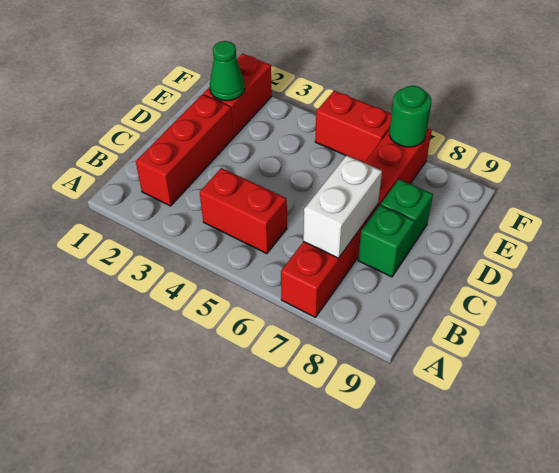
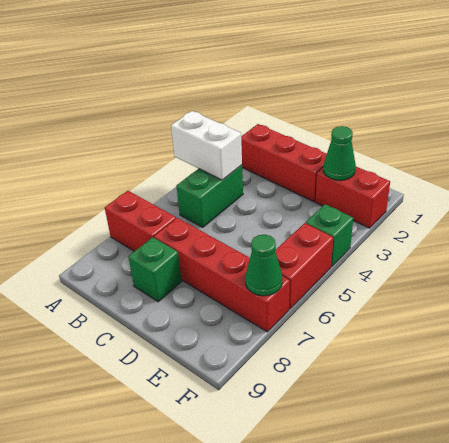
red brick B4:B5 level 1 -> green brick B4:B5 level 1
white brick B7:C7 level 2 -> white brick A4:B4 level 2
green brick D8 level 1 -> green brick F4 level 1
green round brick F7 level 2 -> green cone F7 level 2

